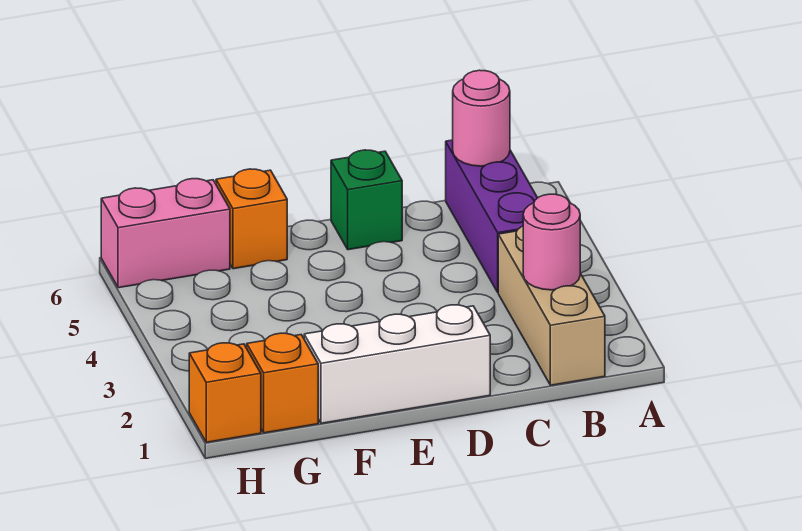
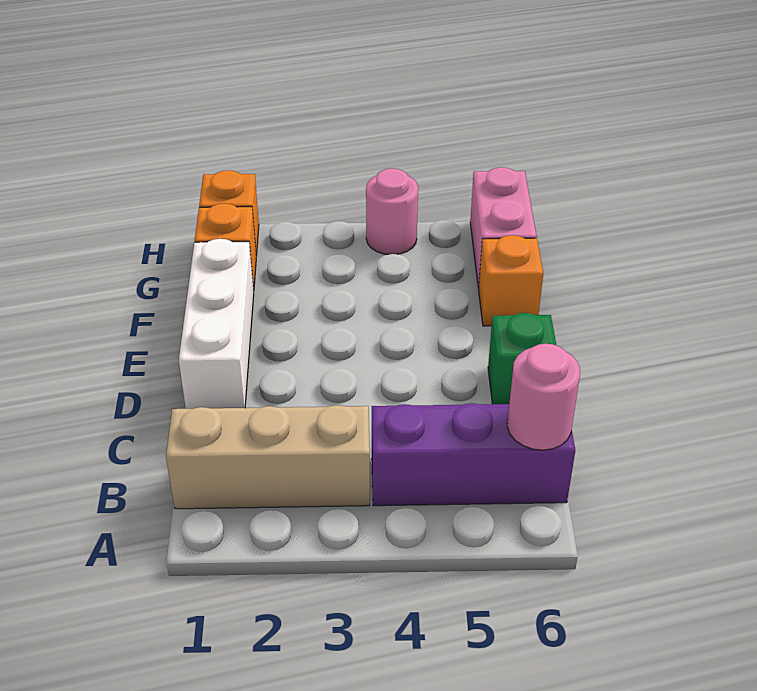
pink round brick B2 level 2 -> pink round brick H4 level 1

